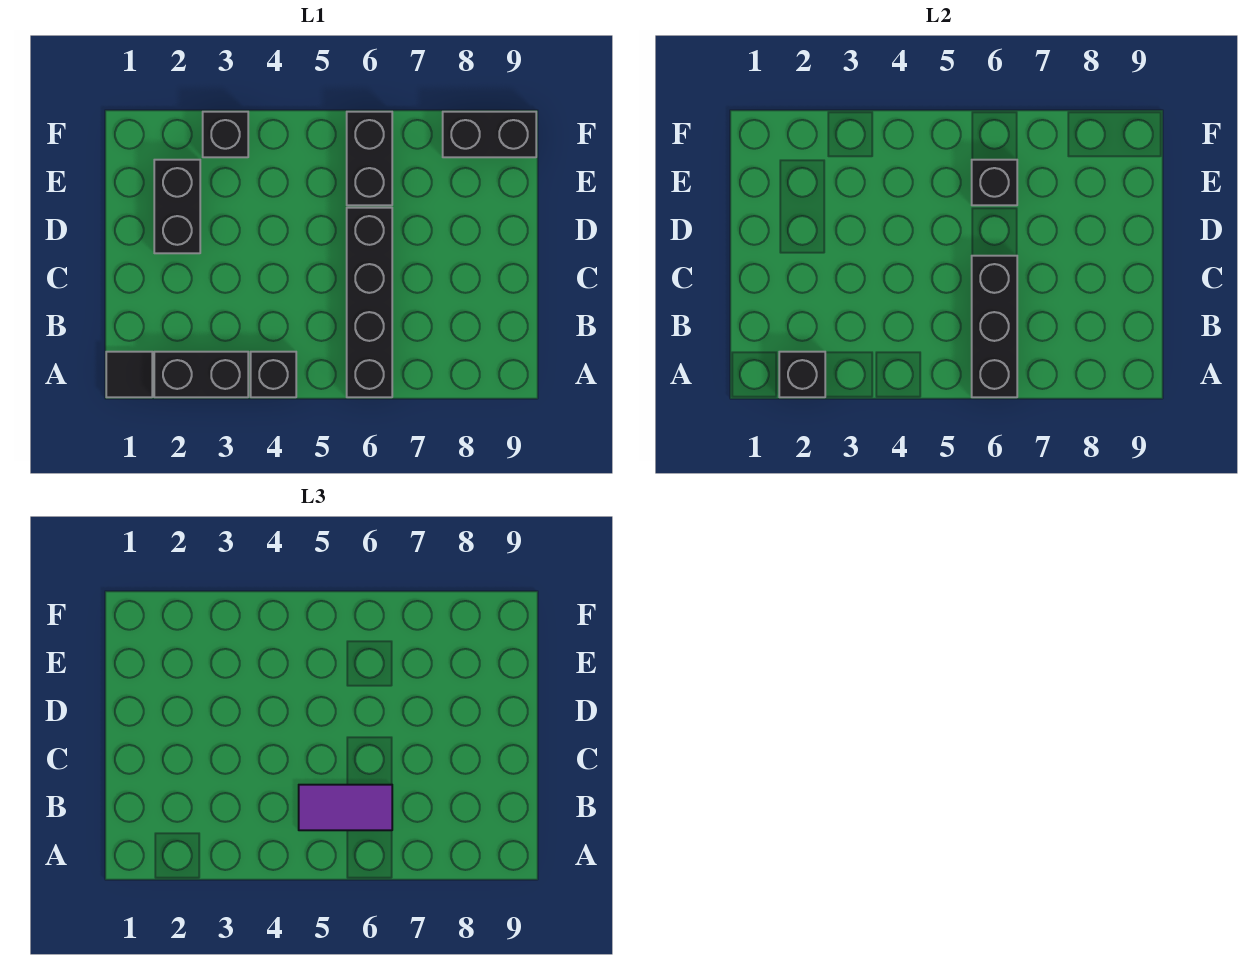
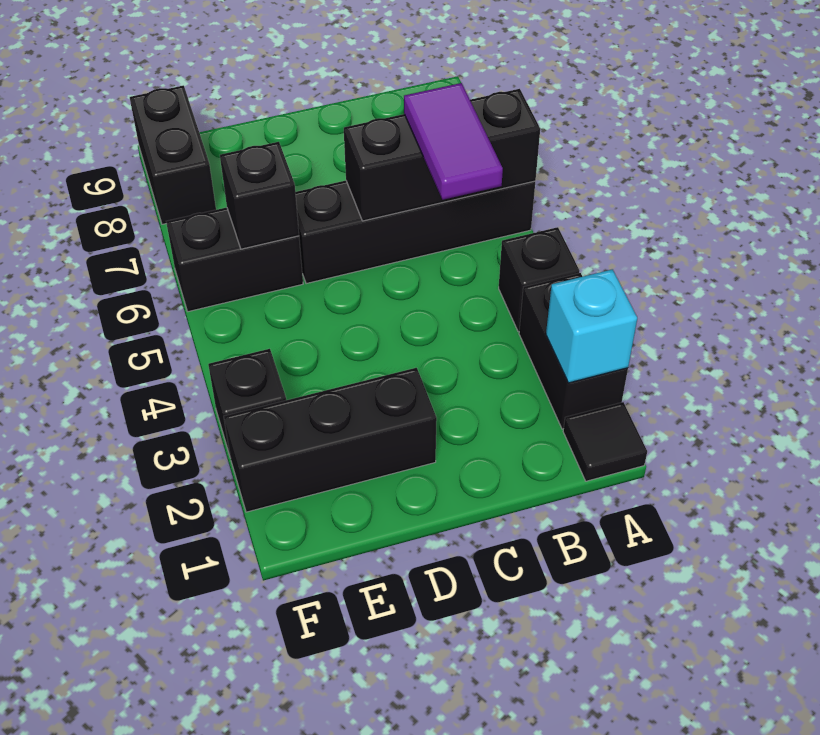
black brick A2 level 2 -> cyan brick A2 level 2
black brick D2:E2 level 1 -> black brick D2:F2 level 1

